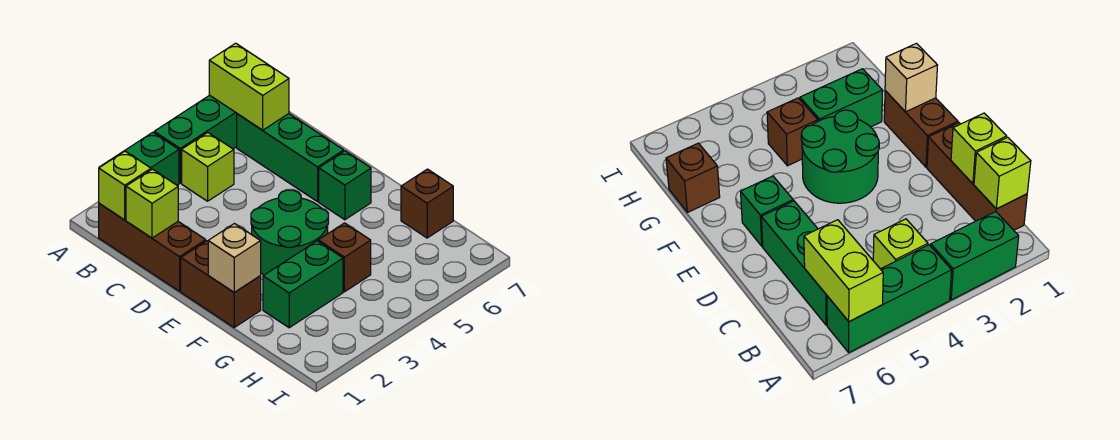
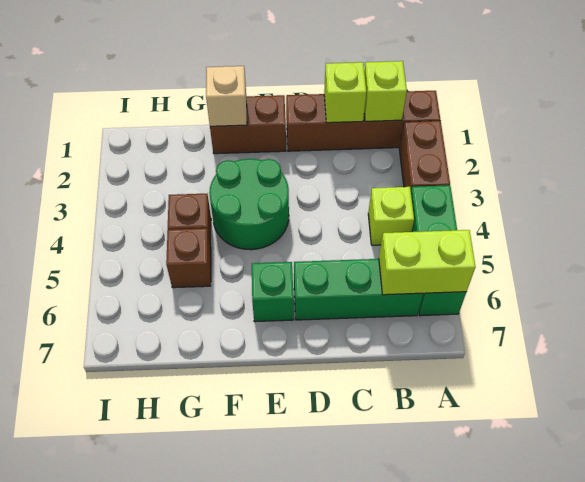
green brick A2:A3 level 1 -> brown brick A2:A3 level 1
brown brick B1:D1 level 1 -> brown brick A1:D1 level 1
green brick G2:G3 level 1 -> none
brown brick G7 level 1 -> brown brick G5 level 1

